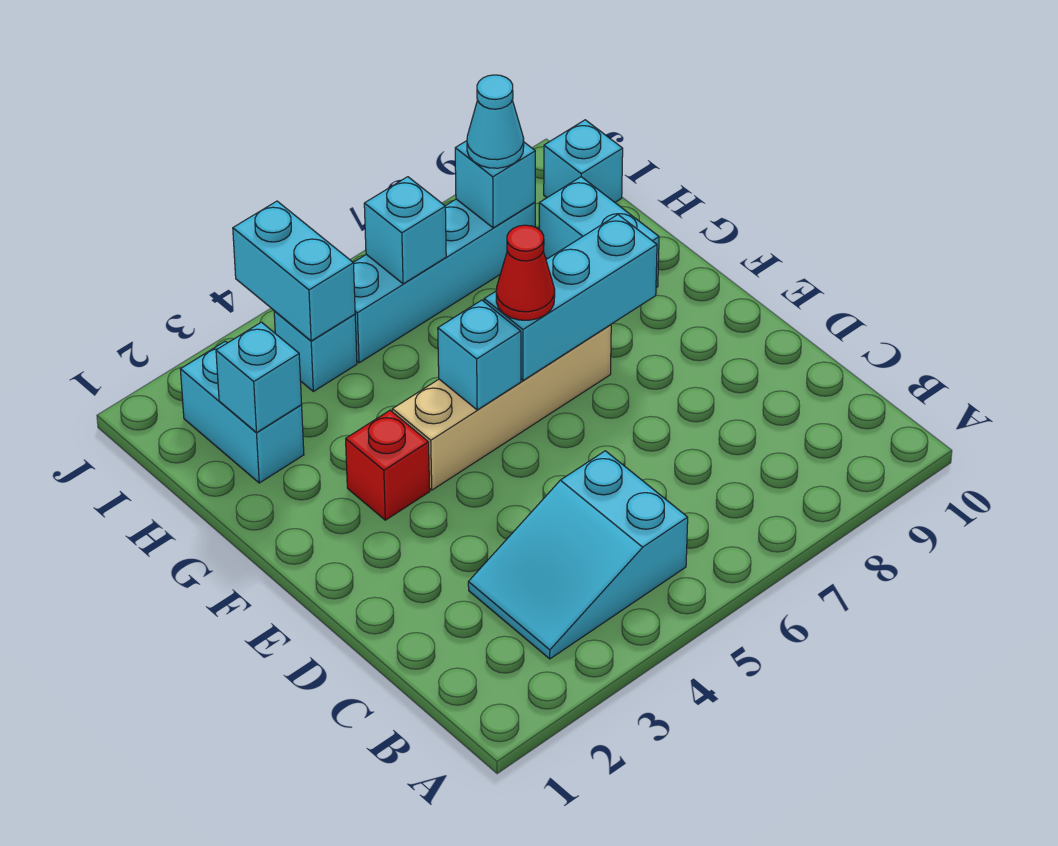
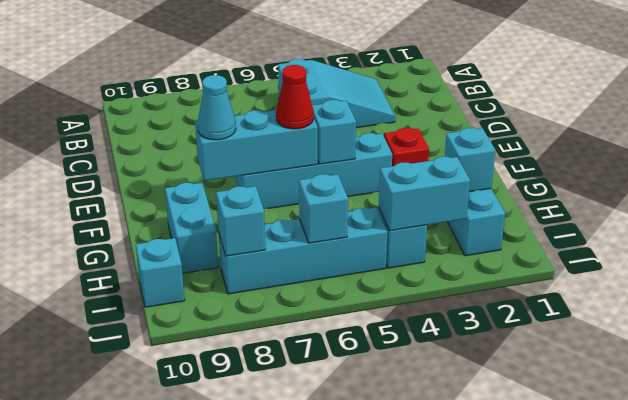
tan brick F4:F7 level 1 -> cyan brick F4:F7 level 1
cyan brick I4:J4 level 2 -> cyan brick I3:I4 level 2
cyan cone I8 level 3 -> cyan cone F8 level 3

